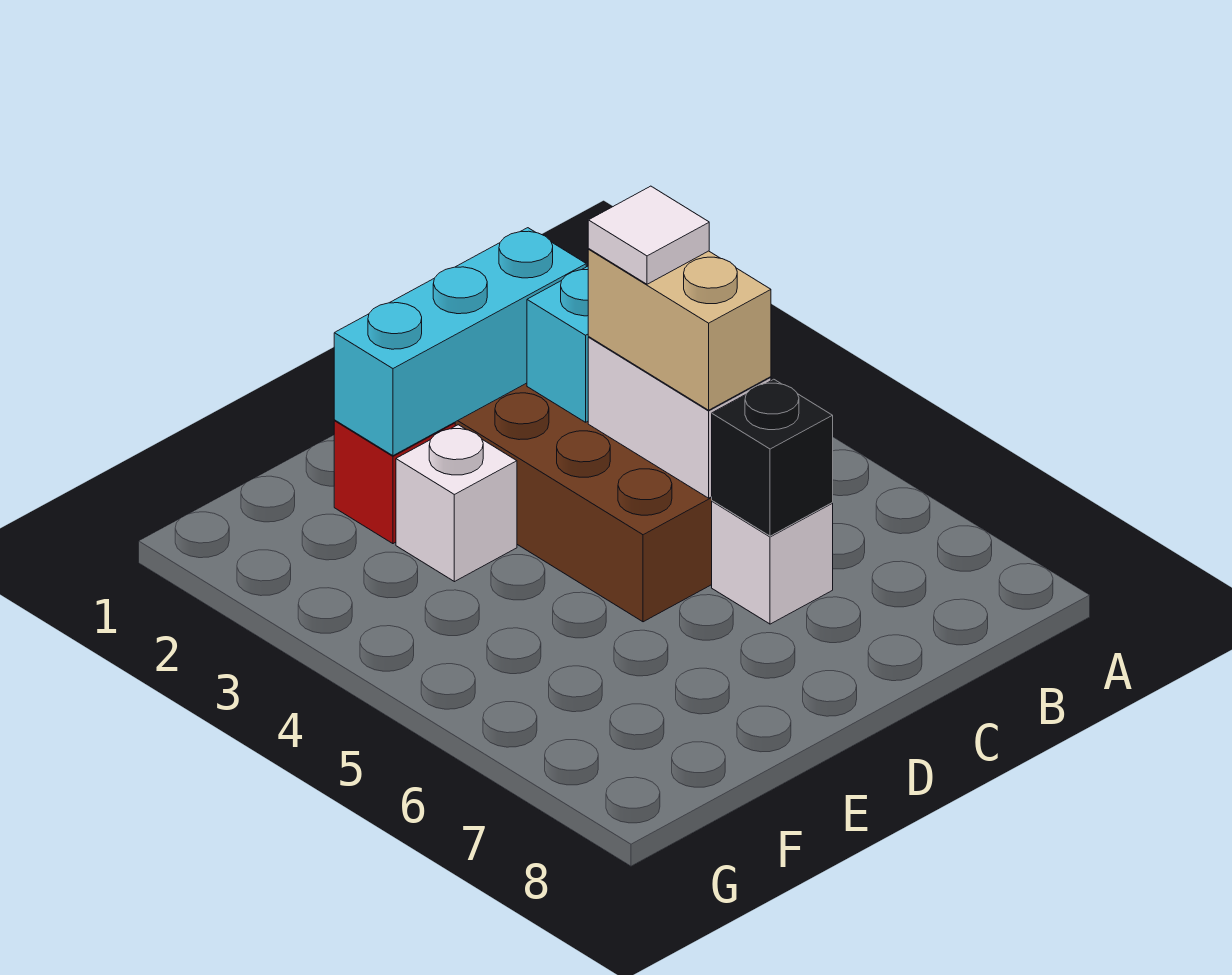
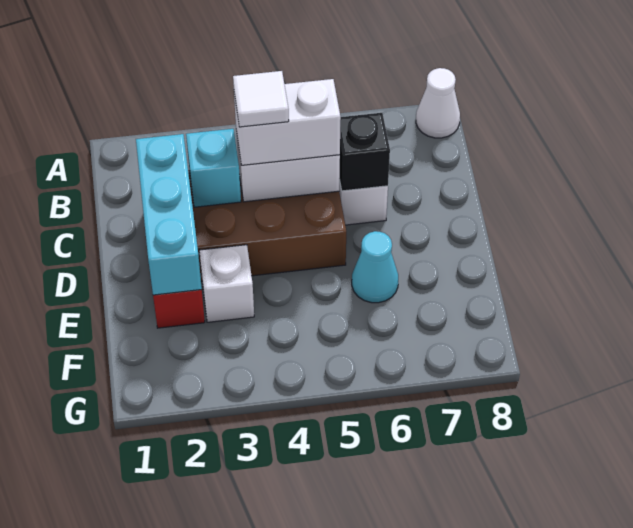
none -> white cone A8 level 1
tan brick C4:C5 level 3 -> white brick C4:C5 level 3
none -> cyan cone E6 level 1

